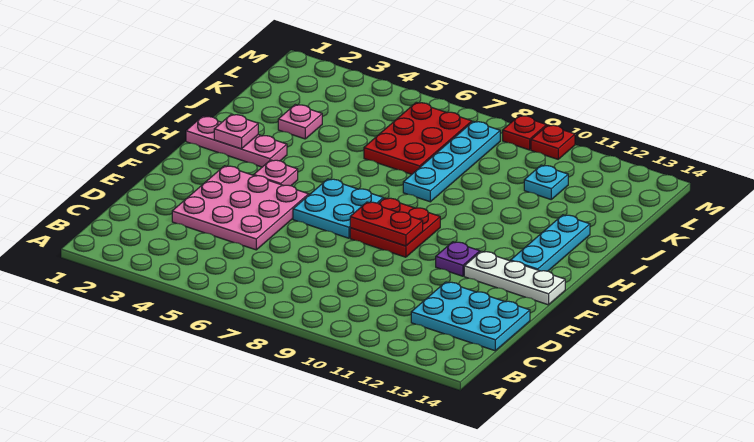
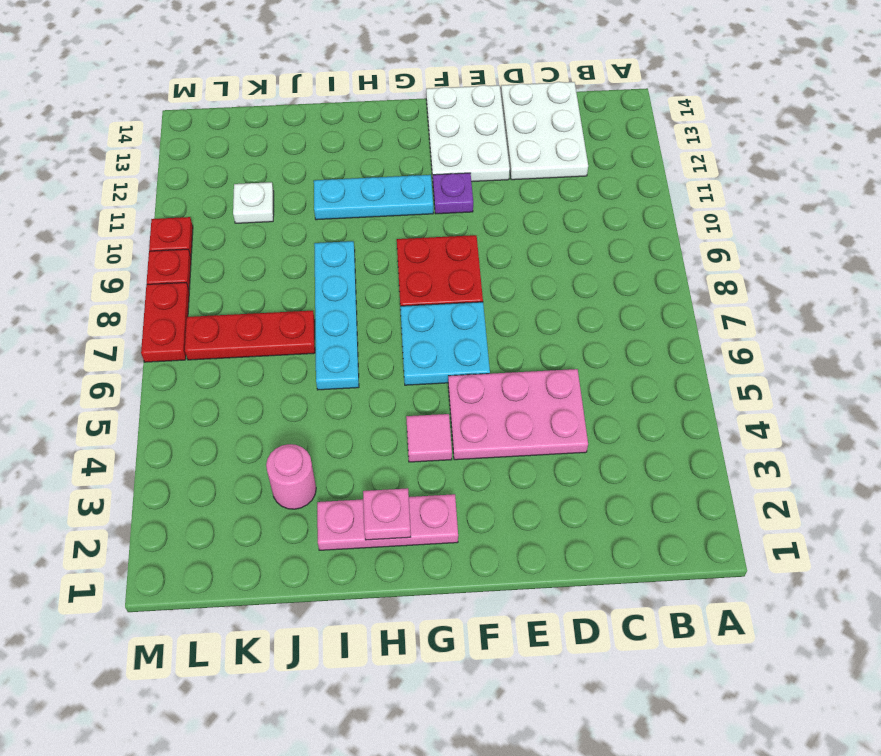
cyan plate C12:D14 level 1 -> white plate C12:D14 level 1
pink plate D3:F5 level 1 -> pink plate D4:F5 level 1
red plate F8:F9 level 2 -> red plate M7:M8 level 1
white plate F12:F14 level 1 -> white plate E12:F14 level 1
pink plate G4 level 1 -> pink tile G4 level 1
cyan plate G13:I13 level 1 -> cyan plate G11:I11 level 1
pink plate H1:H3 level 1 -> pink plate G2:I2 level 1
cyan plate I8:L8 level 1 -> cyan plate I6:I9 level 1
pink plate J3 level 1 -> pink round brick J3 level 1
red plate J6:L7 level 1 -> red plate J7:L7 level 1
cyan plate K11 level 1 -> white plate K11 level 1

